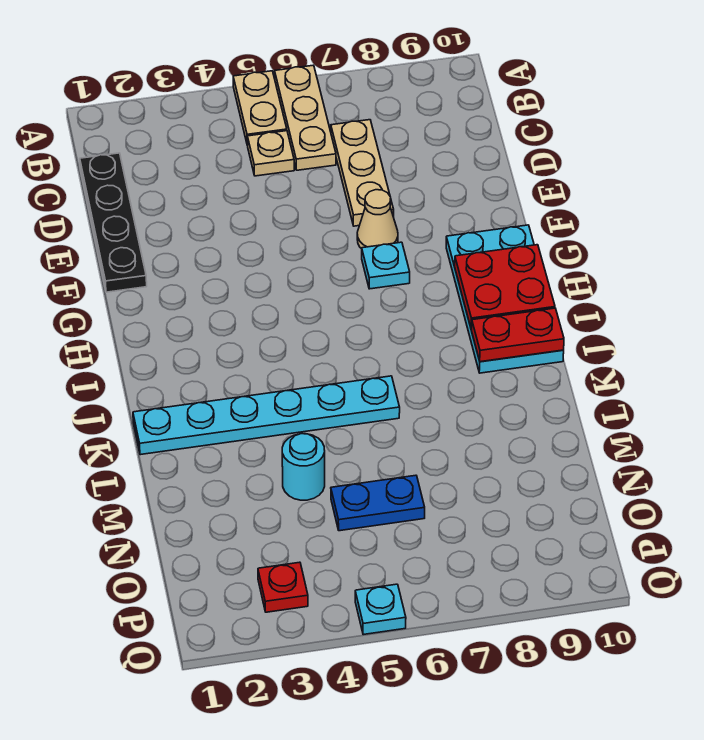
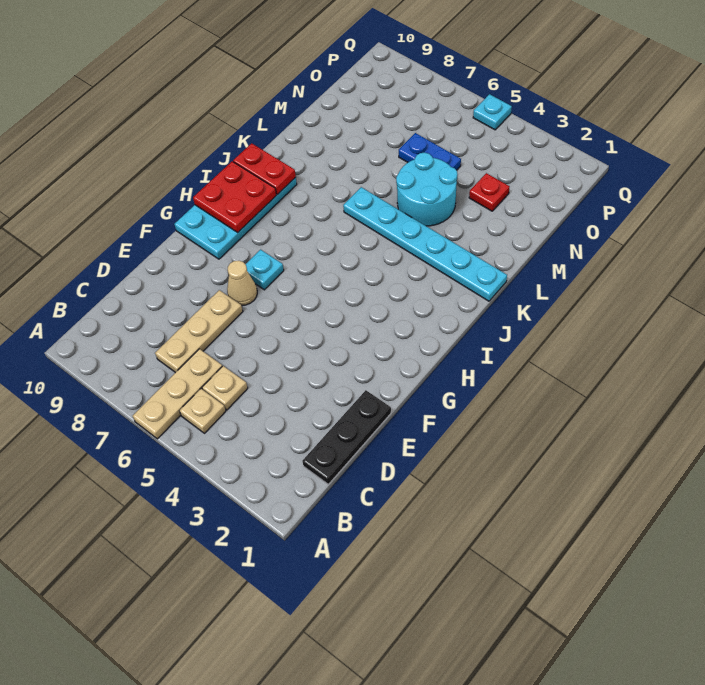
tan plate A5:B5 level 1 -> tan plate B5 level 1
black plate C1:F1 level 1 -> black plate C1:E1 level 1
cyan round brick M4 level 1 -> cyan round brick L4:M5 level 1
red plate P3 level 1 -> red plate N3 level 1

